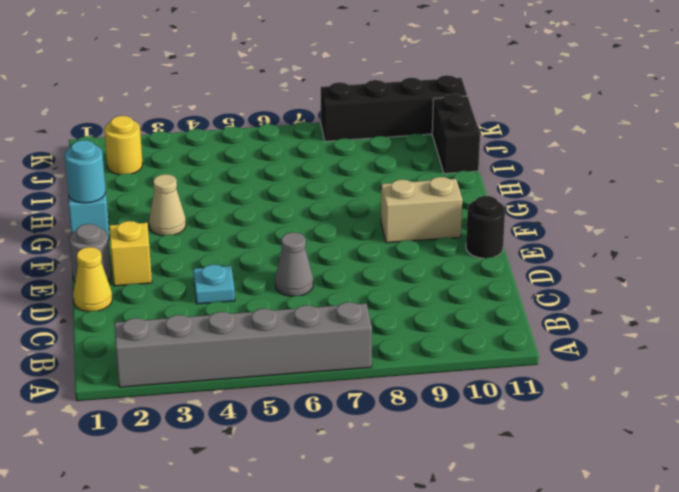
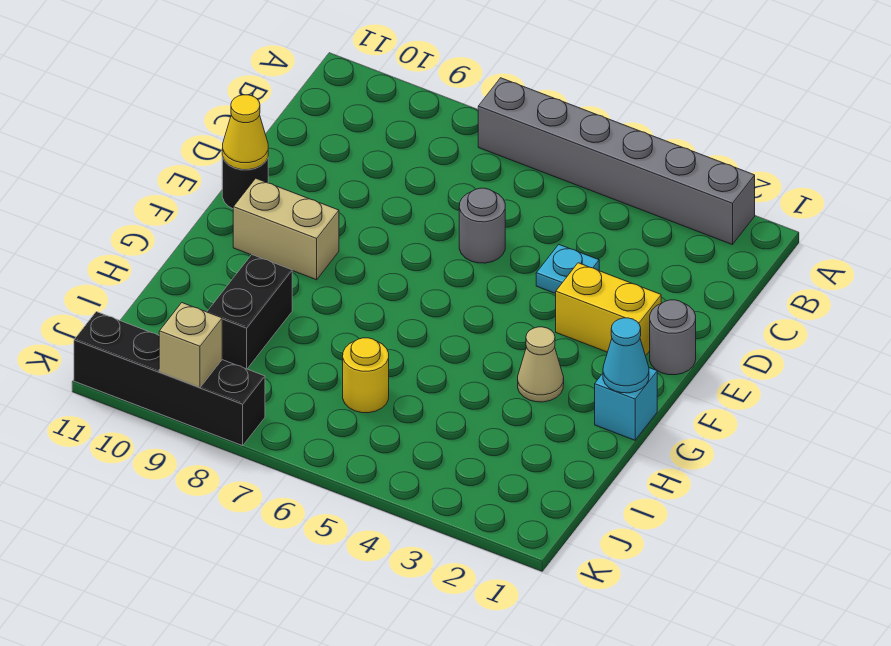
yellow cone D1 level 1 -> yellow cone E11 level 2
grey cone D6 level 1 -> grey round brick D6 level 1
yellow brick E2 level 1 -> yellow brick E2:E3 level 1
cyan round brick G1 level 2 -> cyan cone G1 level 2
black brick I11:J11 level 1 -> black brick H9:I9 level 1
yellow round brick J2 level 1 -> yellow round brick I6 level 1
none -> tan brick K9 level 2

